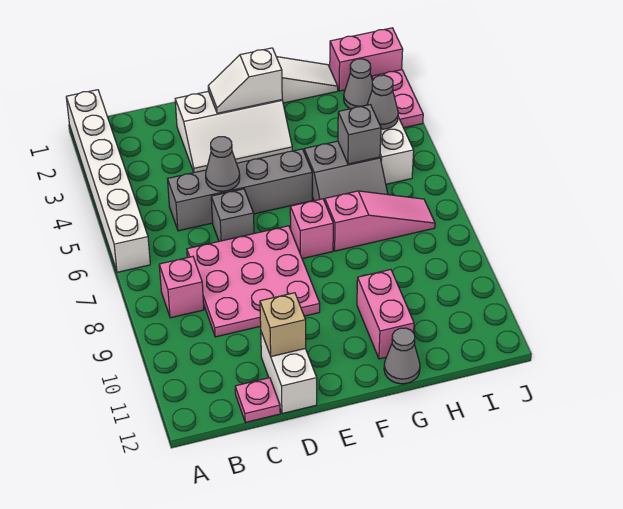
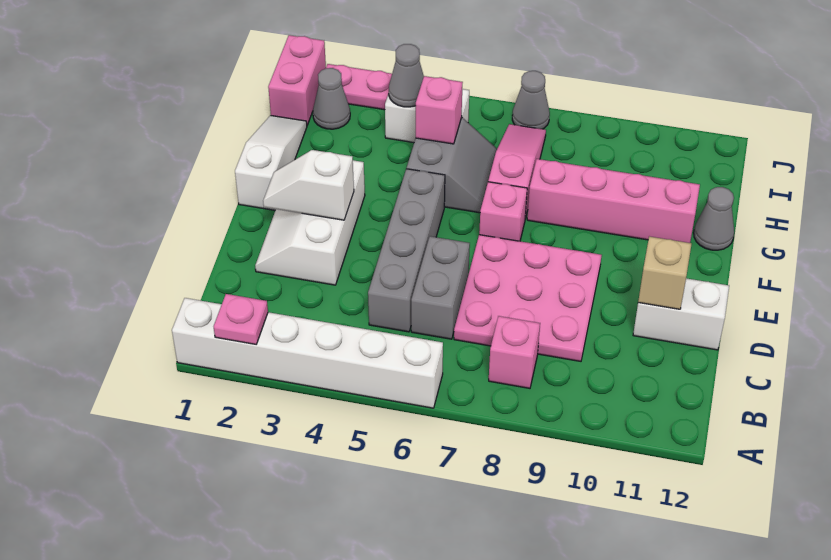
pink plate C12 level 1 -> pink plate A2 level 2
white slope D2:F3 level 1 top 2 -> white slope D2:F3 level 1 top 3
grey cone D5 level 2 -> grey cone J7 level 1
grey brick D6 level 1 -> grey brick C6:D6 level 1
white slope E2:F2 level 2 top F -> white slope E2:E3 level 2 top 3
pink brick G10:G11 level 1 -> pink brick G8:G11 level 1
grey brick H5 level 2 -> pink brick H5 level 2

